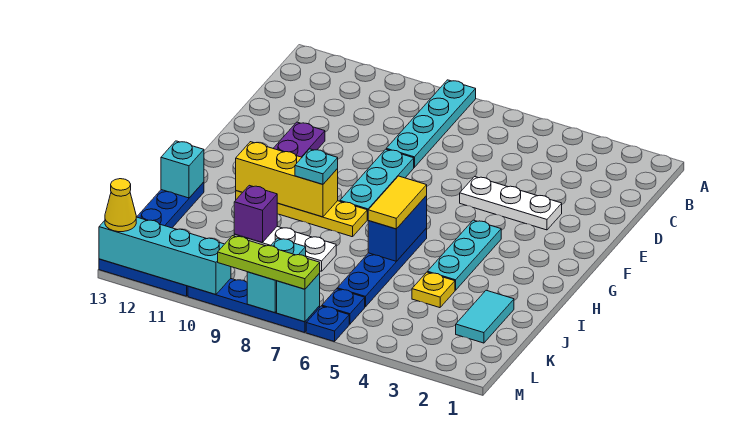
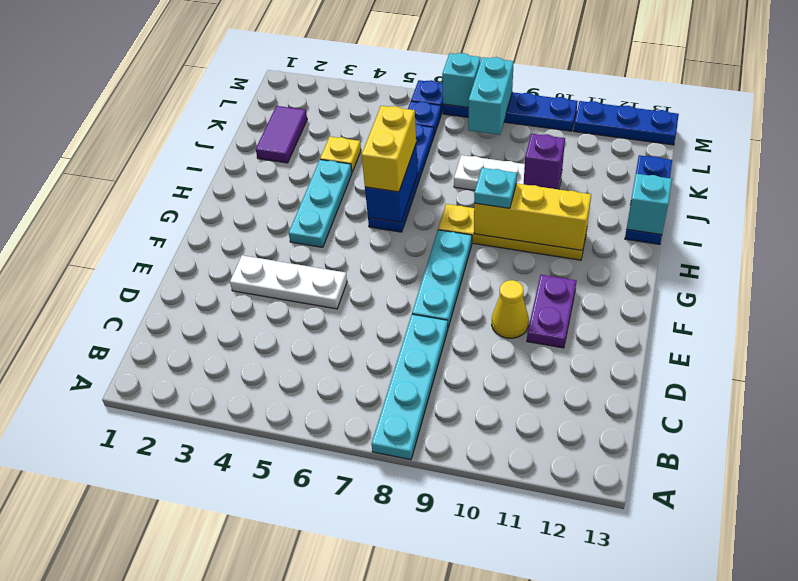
yellow tile H6:I6 level 3 -> yellow brick H6:I6 level 3
cyan tile J2:K2 level 1 -> purple tile J2:K2 level 1
lime plate M7:M9 level 3 -> none
cyan brick M10:M13 level 2 -> none
yellow cone M13 level 3 -> yellow cone E10 level 1

